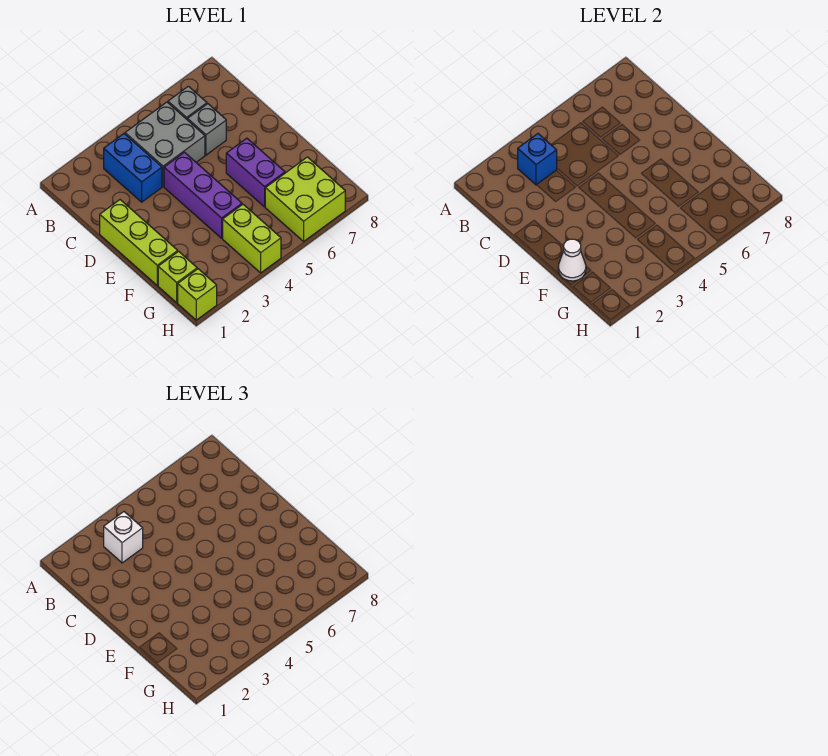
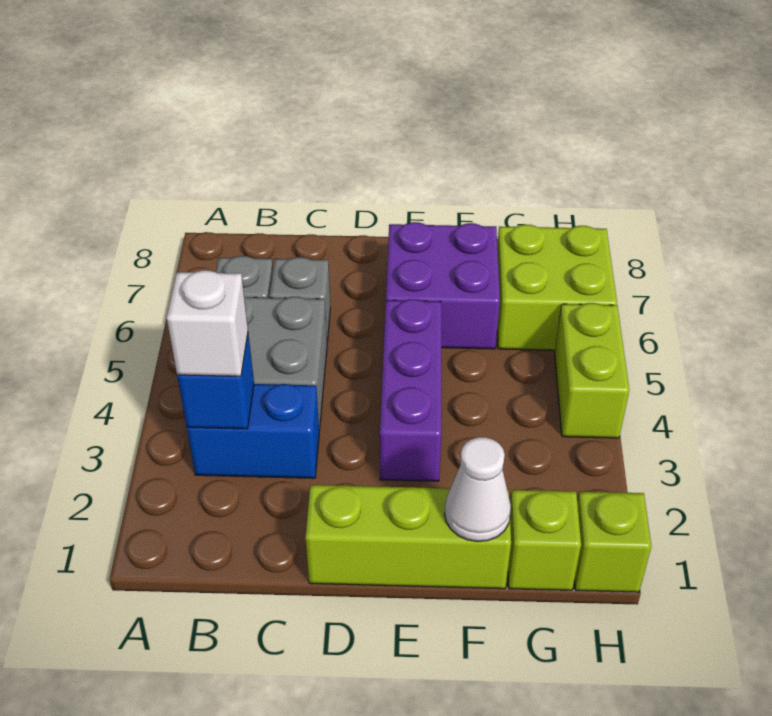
purple brick D4:F4 level 1 -> purple brick E3:E5 level 1
purple brick E6:F6 level 1 -> purple brick E6:F7 level 1
lime brick G4:H4 level 1 -> lime brick H4:H5 level 1

